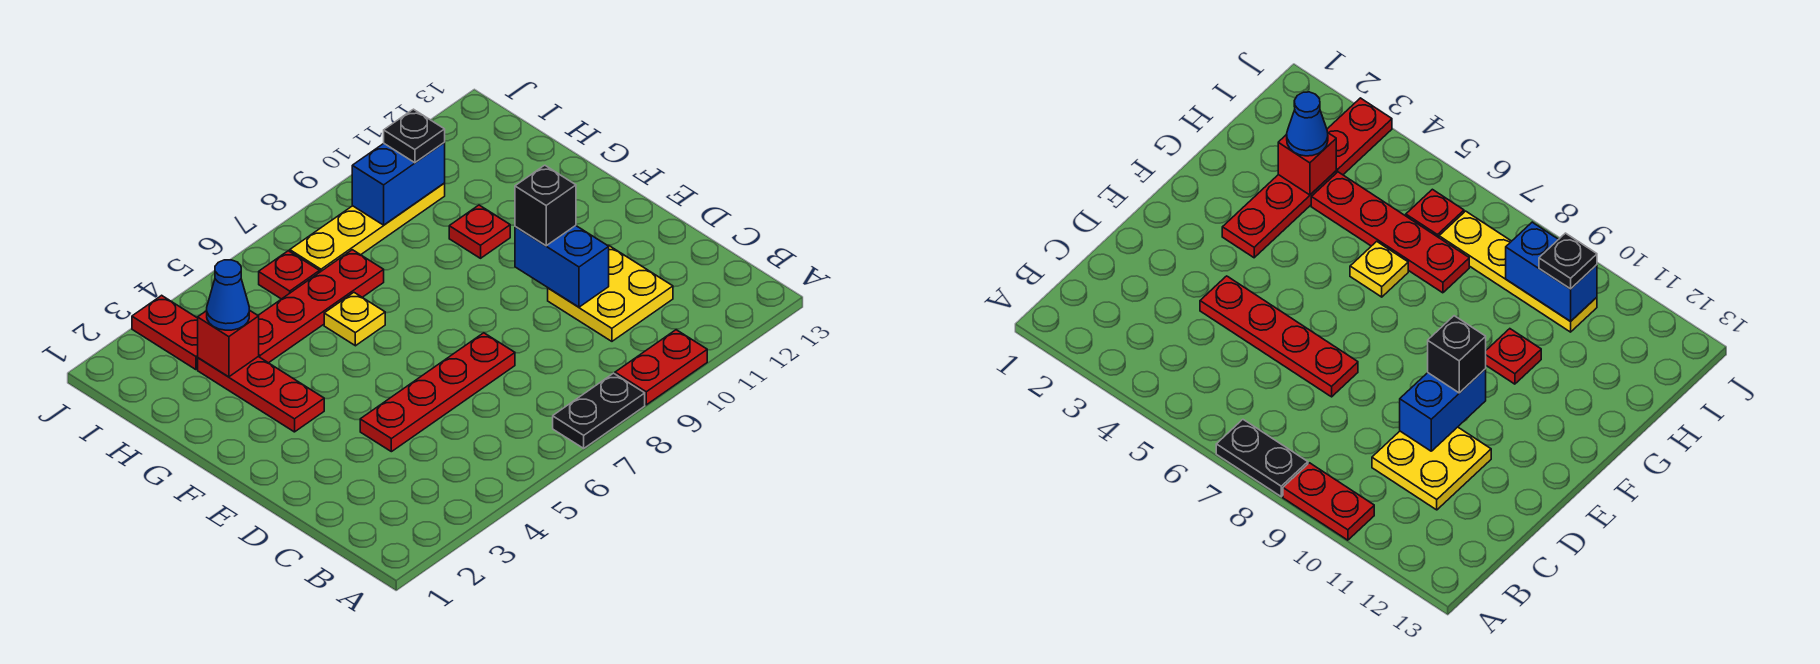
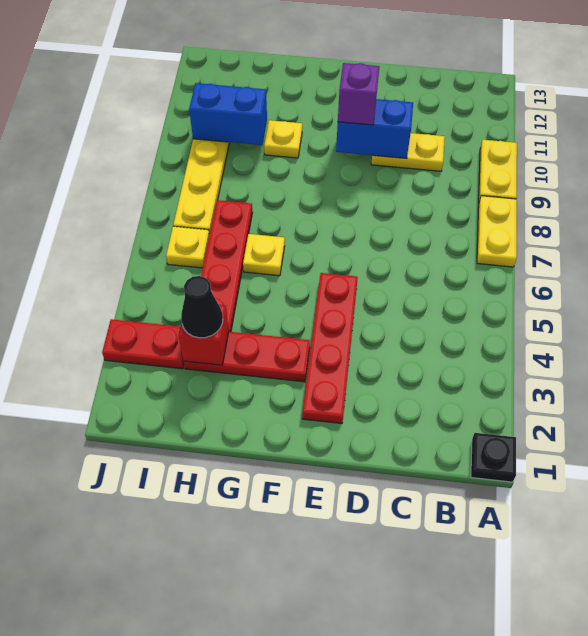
black plate A7:A8 level 1 -> yellow plate A7:A8 level 1
red plate A9:A10 level 1 -> yellow plate A9:A10 level 1
yellow plate C10:D11 level 1 -> yellow plate C10:D10 level 1
red plate D4:D7 level 1 -> red plate E2:E5 level 1
black brick E10 level 3 -> purple brick E10 level 3
red plate G10 level 1 -> yellow plate G10 level 1
blue cone H3 level 3 -> black cone H3 level 3
red plate I6 level 1 -> yellow plate I6 level 1
blue brick I9:I10 level 2 -> blue brick H10:I10 level 2
black plate I10 level 3 -> black plate A1 level 1

